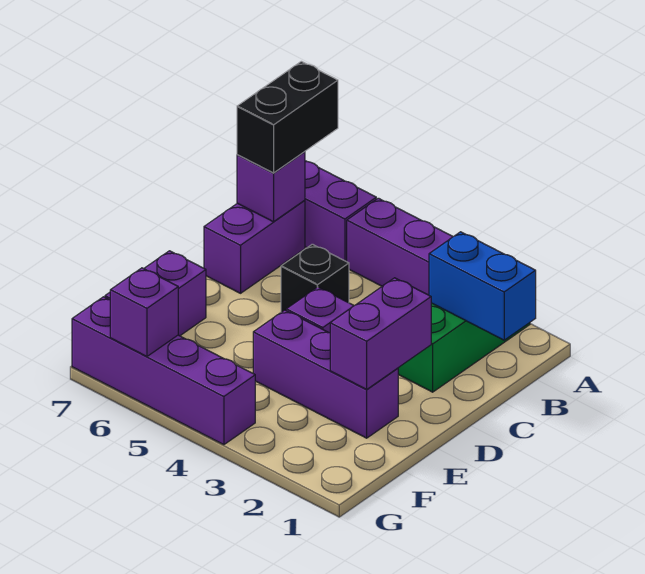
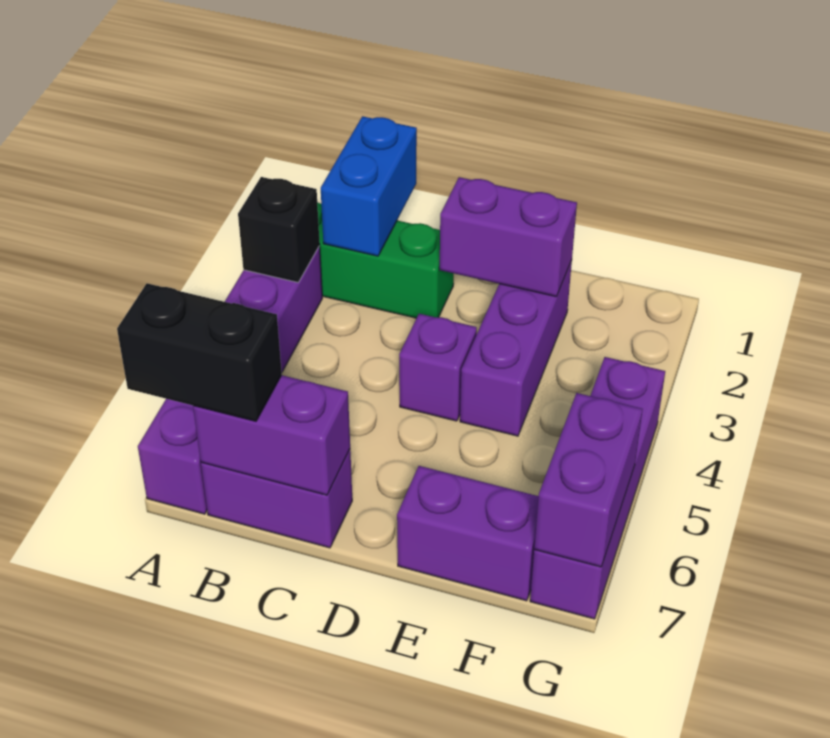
purple brick B7 level 2 -> purple brick B7:C7 level 2
black brick C5 level 1 -> black brick A3 level 2
purple brick G6 level 2 -> purple brick G6:G7 level 2

